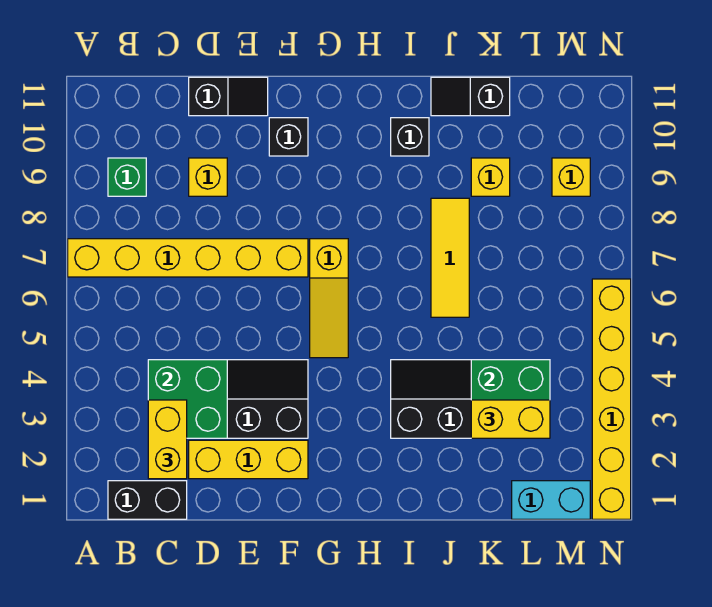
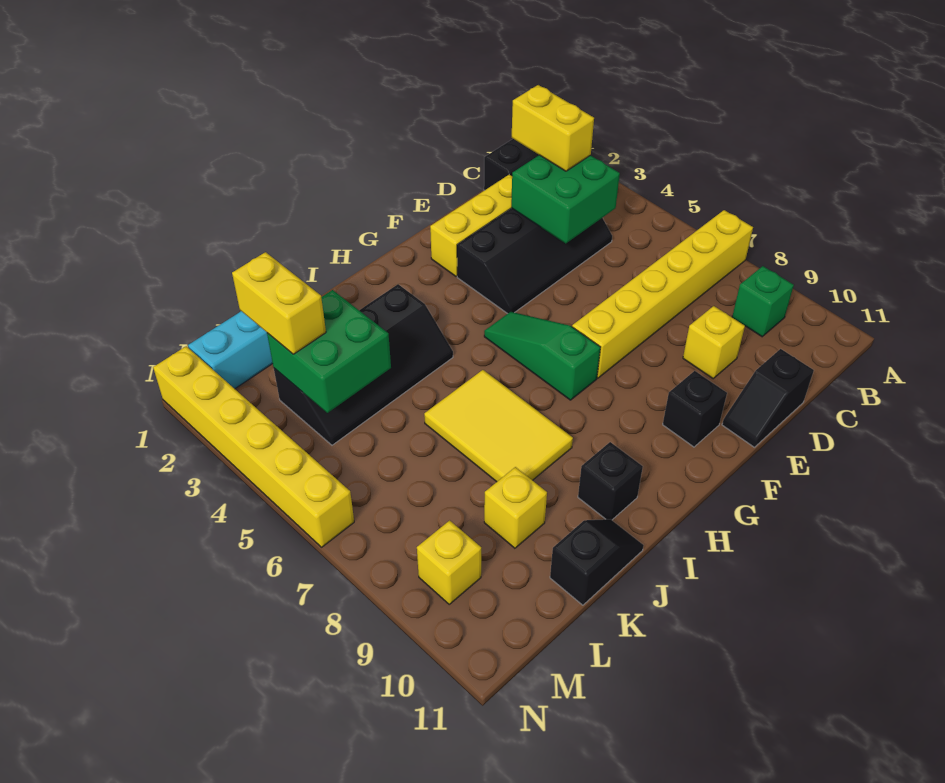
yellow slope G5:G7 level 1 top 7 -> green slope G5:G7 level 1 top 7
yellow tile J6:J8 level 1 -> yellow tile I6:J8 level 1
yellow brick K3:L3 level 3 -> yellow brick L2:L3 level 3

